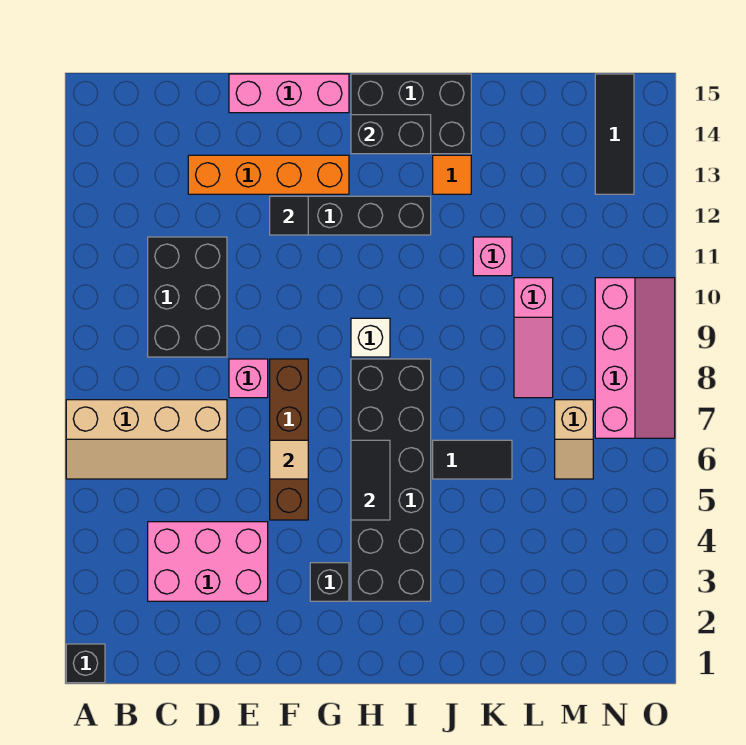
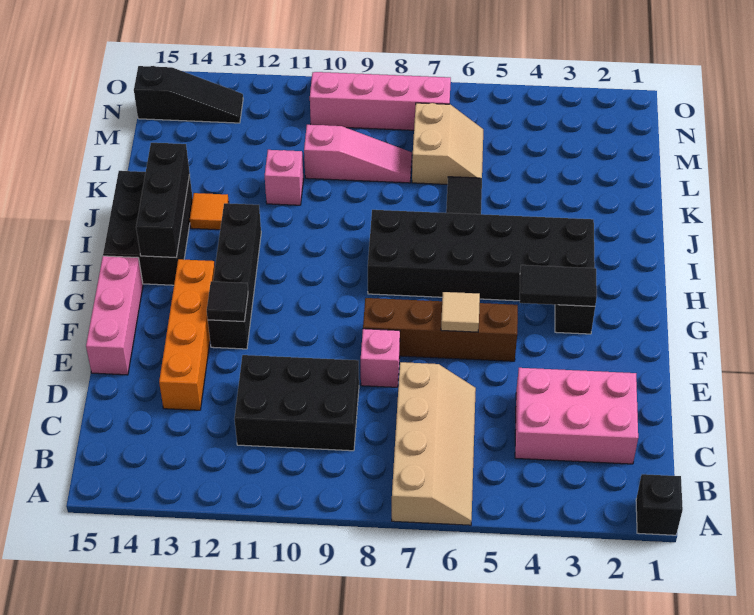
pink brick C3:E4 level 1 -> pink brick C2:D4 level 1
black tile H5:H6 level 2 -> black tile G3:G4 level 2
white brick H9 level 1 -> none
black brick H14:I14 level 2 -> black brick H14:J14 level 2
tan slope M6:M7 level 1 top 7 -> tan slope L6:M7 level 1 top 7
black tile N13:N15 level 1 -> black slope N13:N15 level 1 top 15

